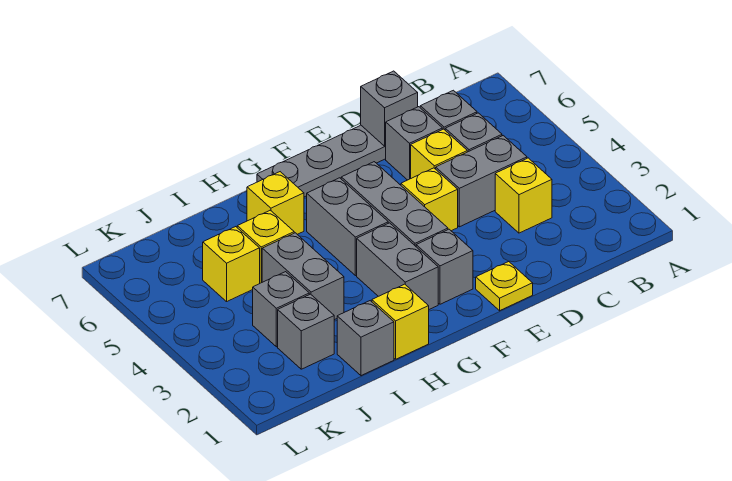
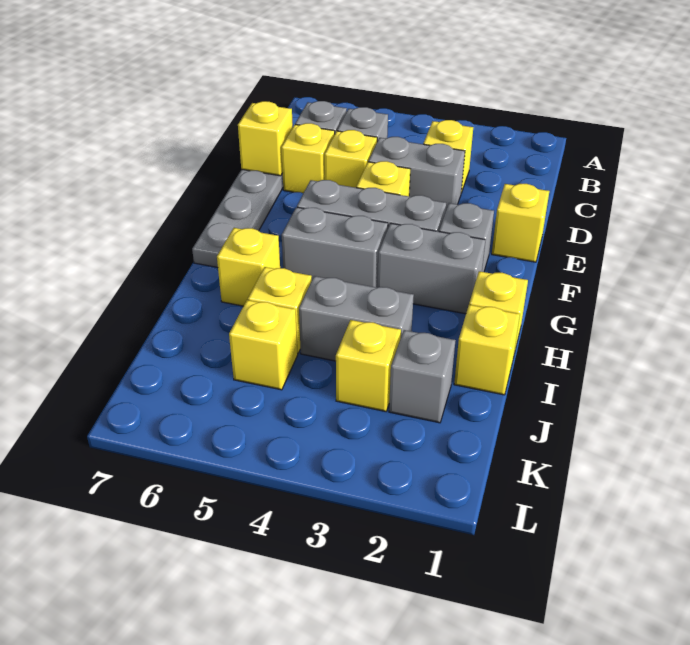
grey brick C4:D4 level 1 -> grey brick D3:D4 level 1
grey brick D6 level 1 -> yellow brick D6 level 1
grey brick D7 level 2 -> yellow brick D7 level 2
yellow plate E1 level 1 -> yellow brick E1 level 1
grey brick I1 level 1 -> yellow brick I1 level 1
grey brick J3 level 1 -> yellow brick J3 level 1

